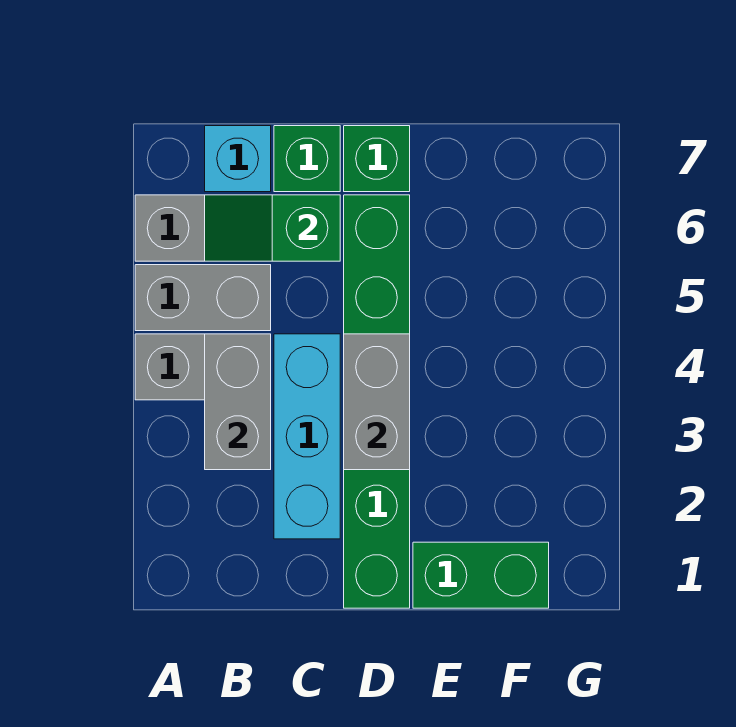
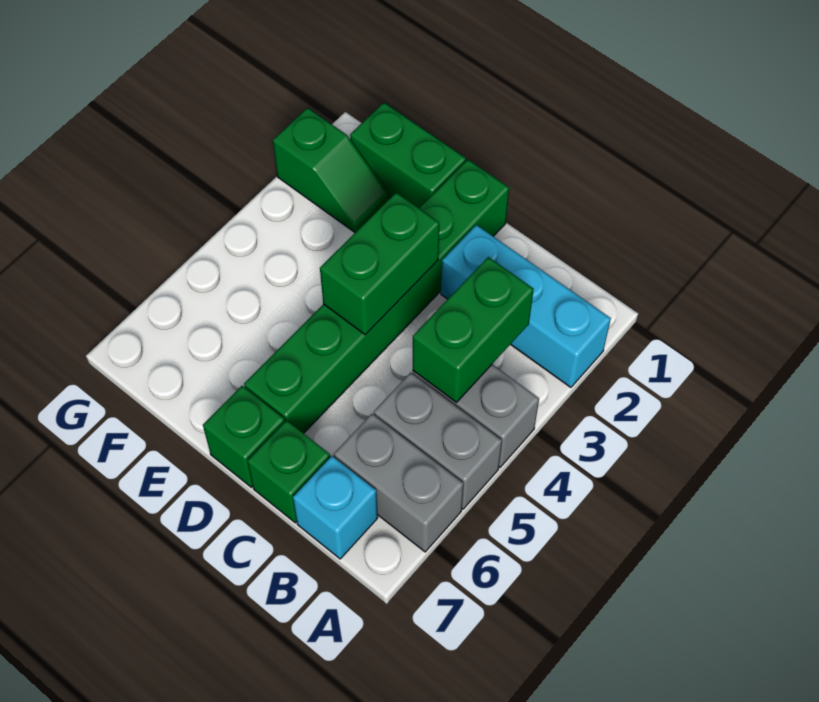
grey brick B3:B4 level 2 -> green brick B3:B4 level 2
green slope B6:C6 level 2 top C -> green slope F2:G2 level 1 top G
cyan brick C2:C4 level 1 -> cyan brick A2:C2 level 1
grey brick D3:D4 level 2 -> green brick D3:D4 level 2

